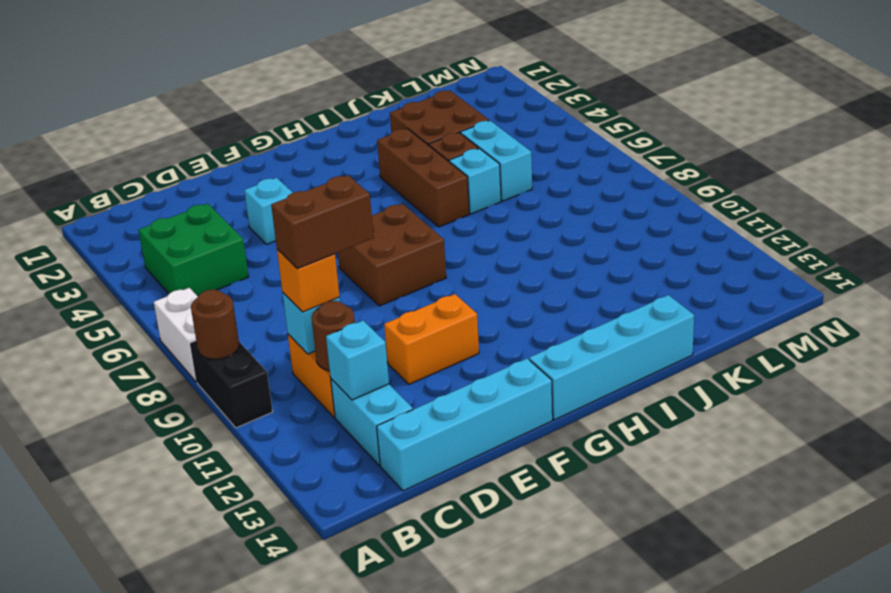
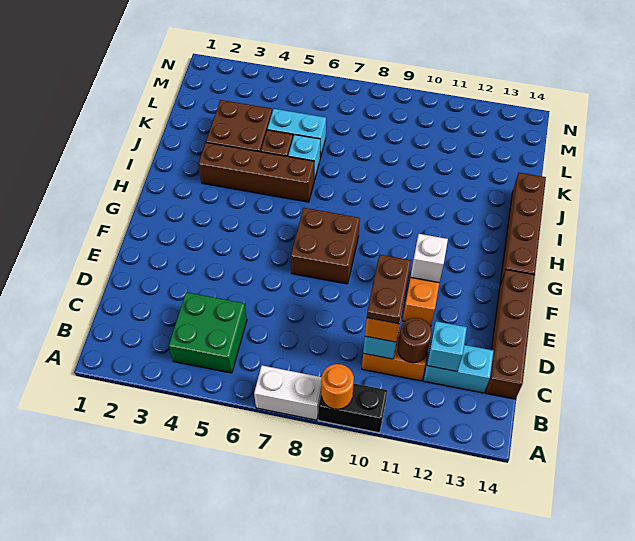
brown round brick A9 level 2 -> orange round brick A9 level 2
brown brick C10:D10 level 4 -> brown plate C10:D10 level 4
cyan brick C14:F14 level 1 -> brown brick C14:F14 level 1
cyan brick E4 level 1 -> none
none -> white brick F11 level 2
cyan brick G14:J14 level 1 -> brown brick G14:J14 level 1
brown brick I4:I6 level 1 -> brown brick I3:I6 level 1

